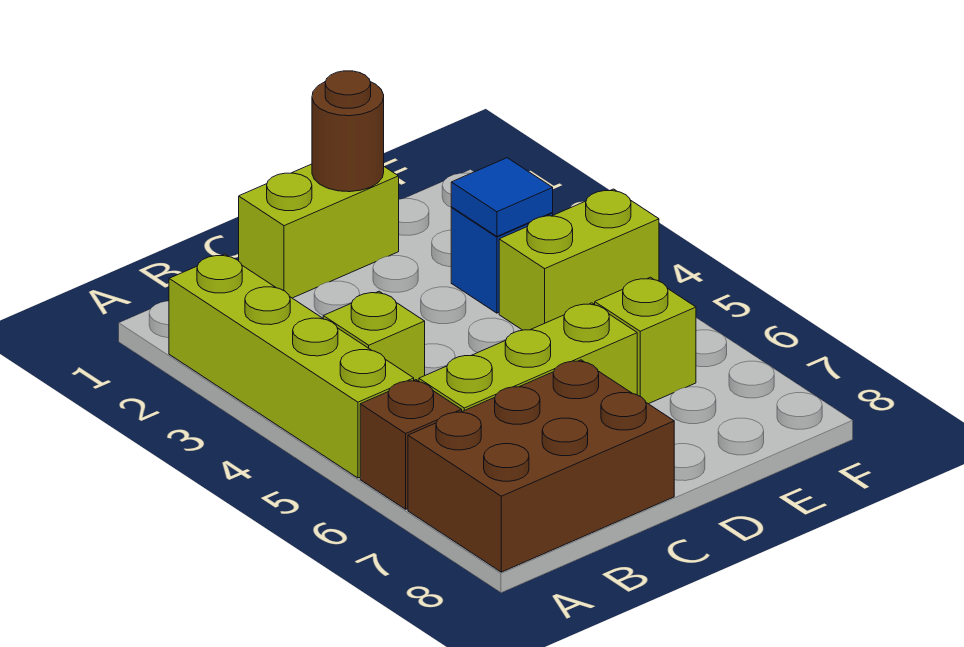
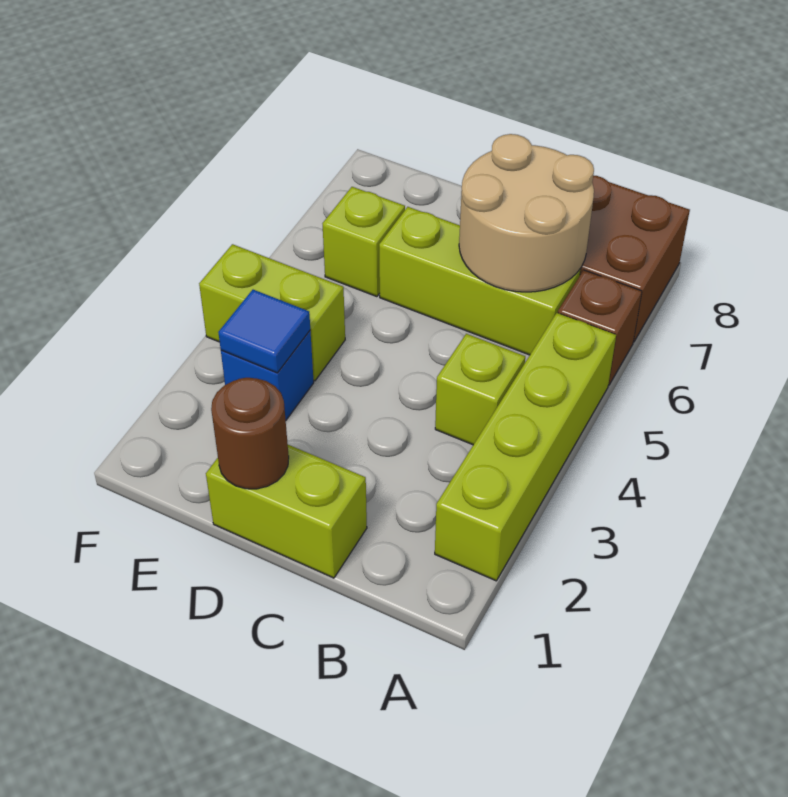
none -> tan round brick B6:C7 level 2

